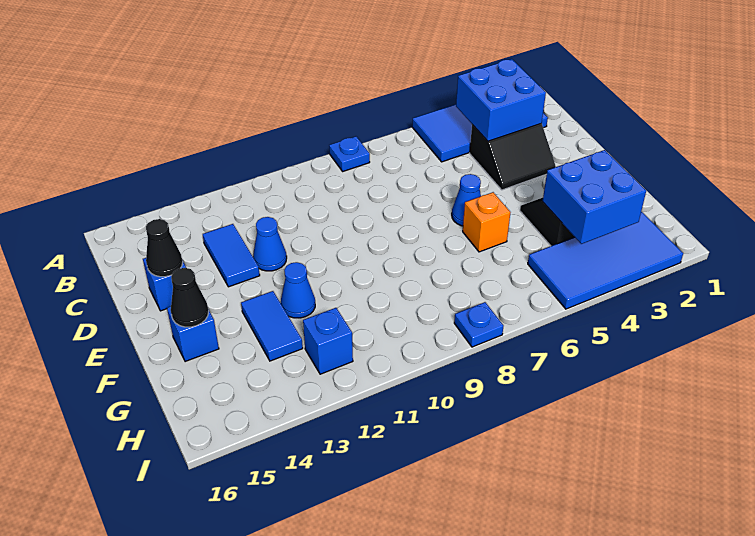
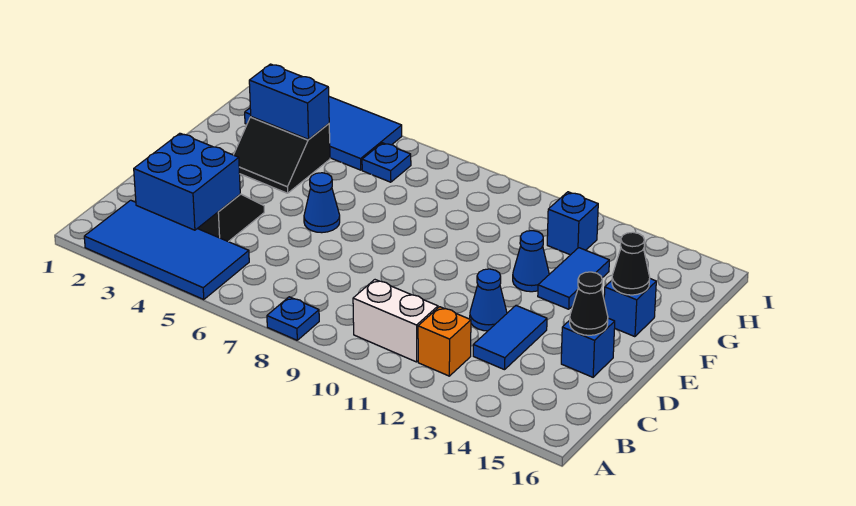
none -> white brick B10:B11 level 1
orange brick F6 level 1 -> orange brick B12 level 1
blue brick G3:H4 level 2 -> blue brick G3:G4 level 2
blue plate I8 level 1 -> blue plate H6 level 1

